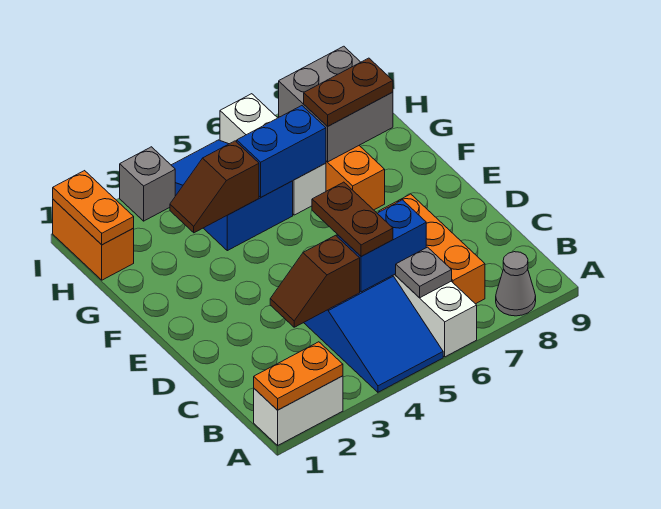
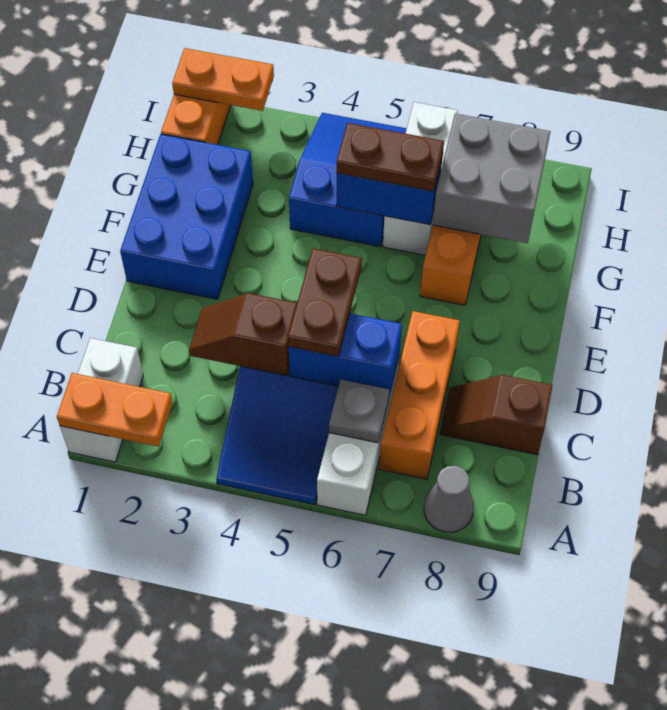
white brick A1:A2 level 1 -> white brick A1:B1 level 1
none -> blue brick E1:G2 level 1
brown slope G3:G4 level 2 top 4 -> brown slope C8:C9 level 1 top 9
brown plate G7:G8 level 3 -> brown plate G5:G6 level 3
orange plate H1:I1 level 2 -> orange plate I1:I2 level 2
grey brick I3 level 1 -> none

